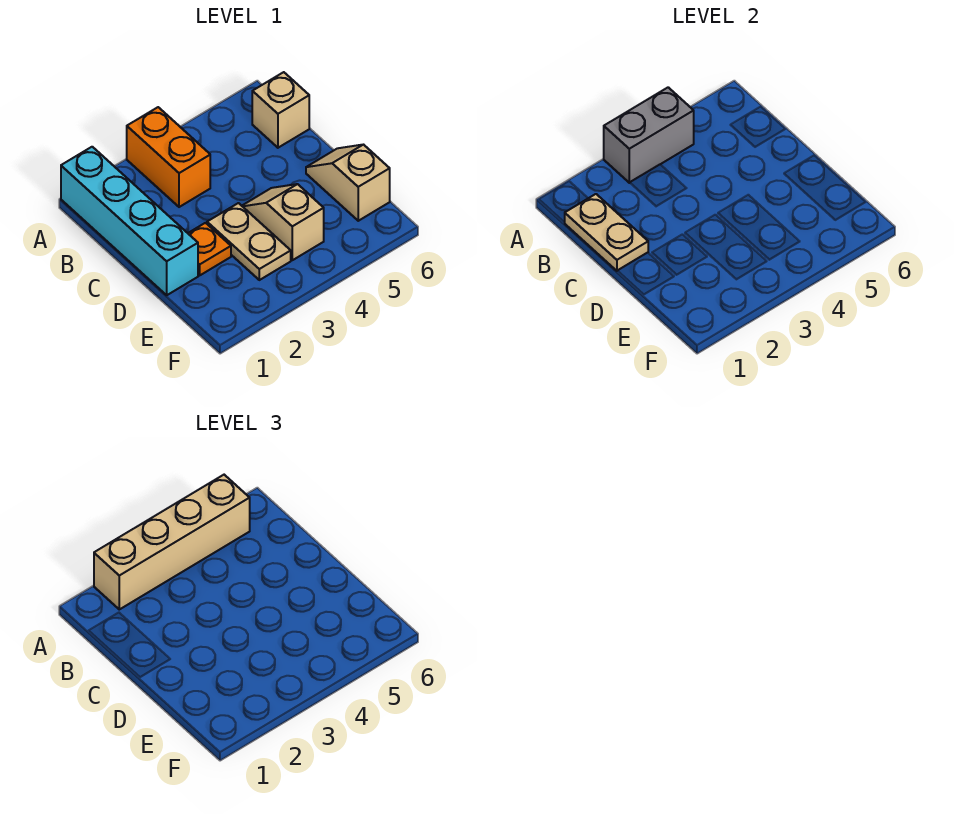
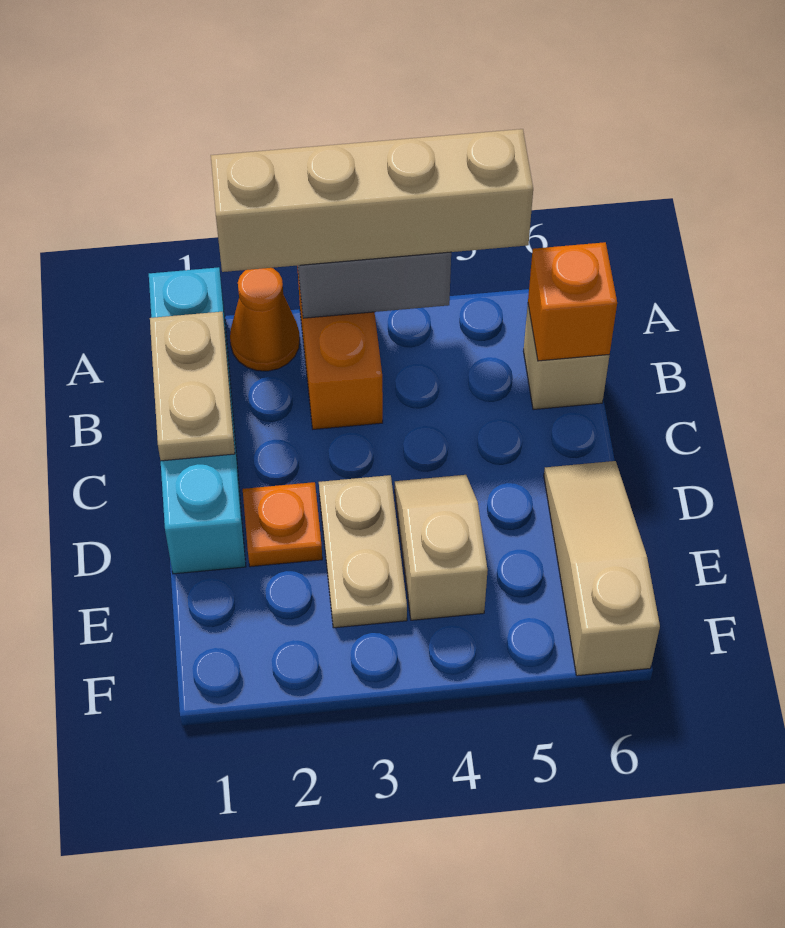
none -> orange cone A2 level 1
none -> orange brick B6 level 2
tan slope D6:E6 level 1 top E -> tan slope D6:F6 level 1 top F

